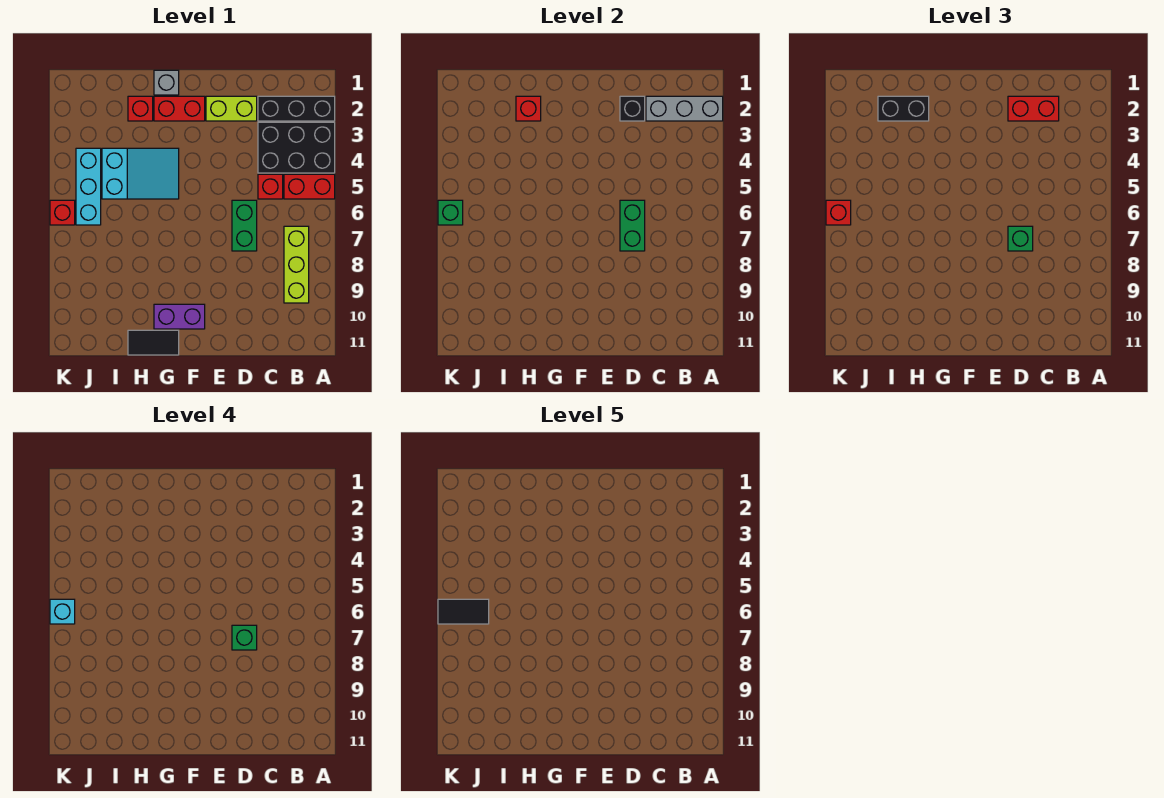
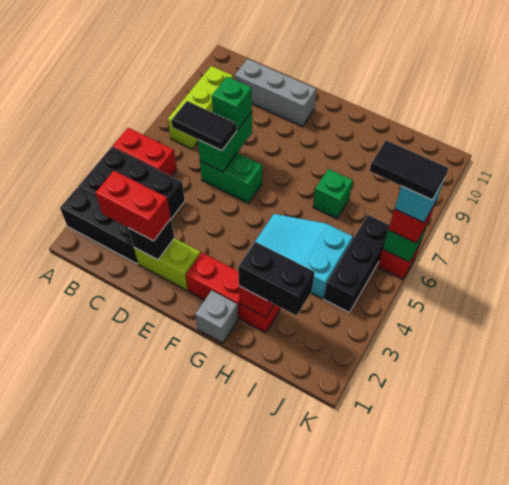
grey brick A2:C2 level 2 -> grey brick C10:E10 level 1
red brick C5 level 1 -> none
green brick D6:D7 level 1 -> green brick D6:E6 level 1
green brick D7 level 4 -> green brick H7 level 1
purple brick F10:G10 level 1 -> none
black tile G11:H11 level 1 -> black tile C6:D6 level 3
cyan brick J4:J6 level 1 -> black brick J4:J6 level 1

